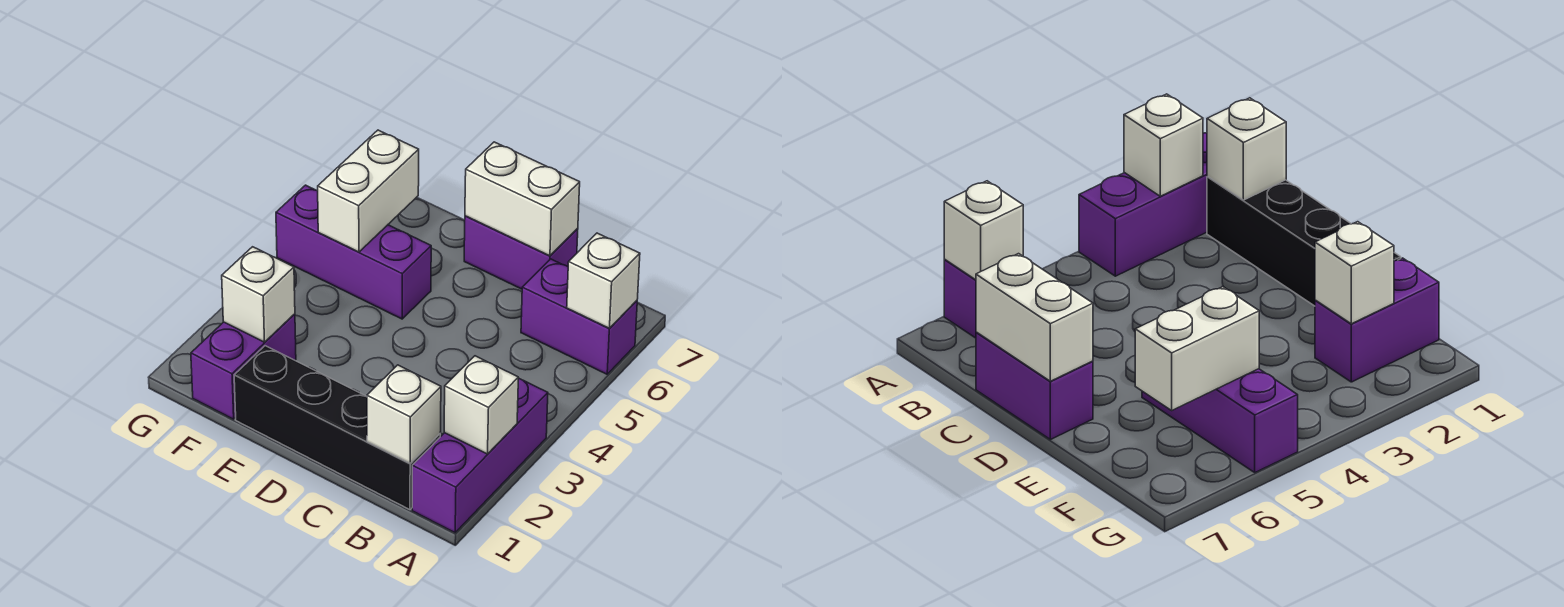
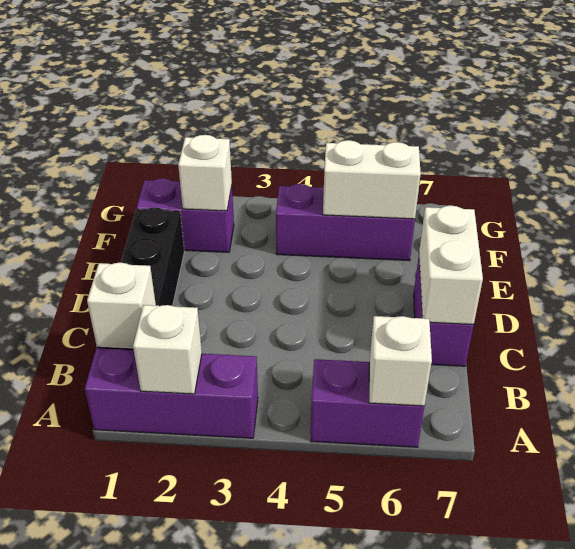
purple brick A6:B6 level 1 -> purple brick A5:A6 level 1
purple brick E5:G5 level 1 -> purple brick F4:F6 level 1

